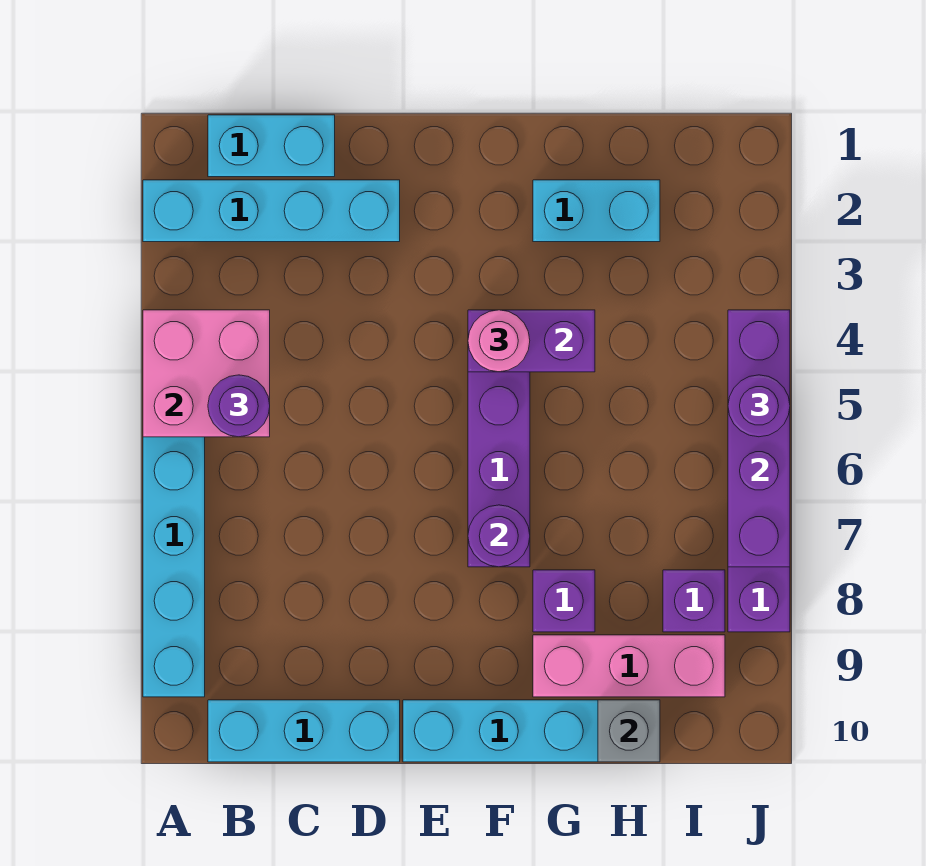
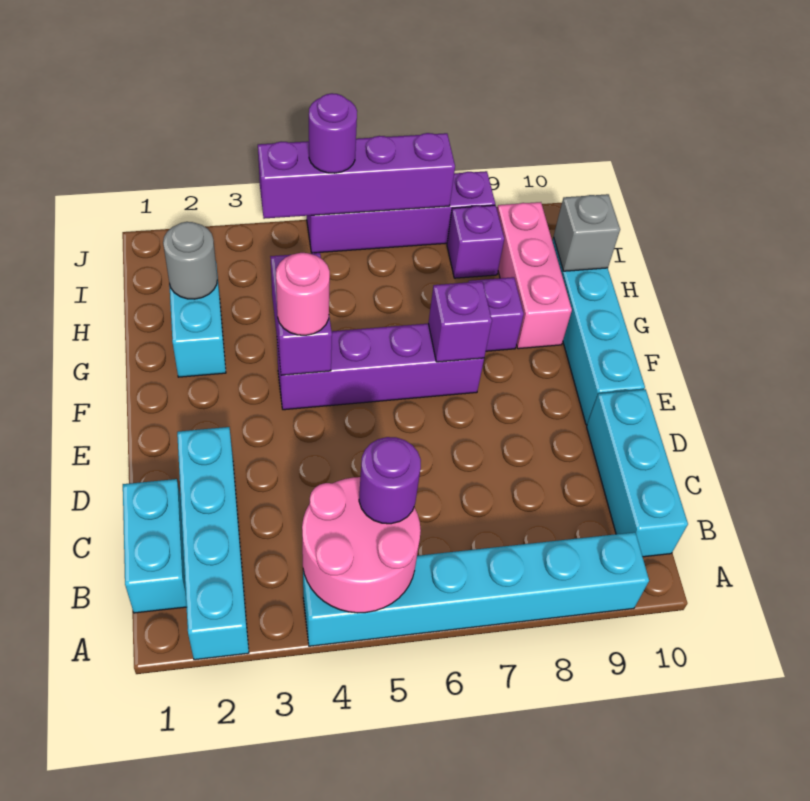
pink brick A4:B5 level 2 -> pink round brick A4:B5 level 2
purple round brick F7 level 2 -> purple brick F7 level 2
none -> grey round brick H2 level 2

